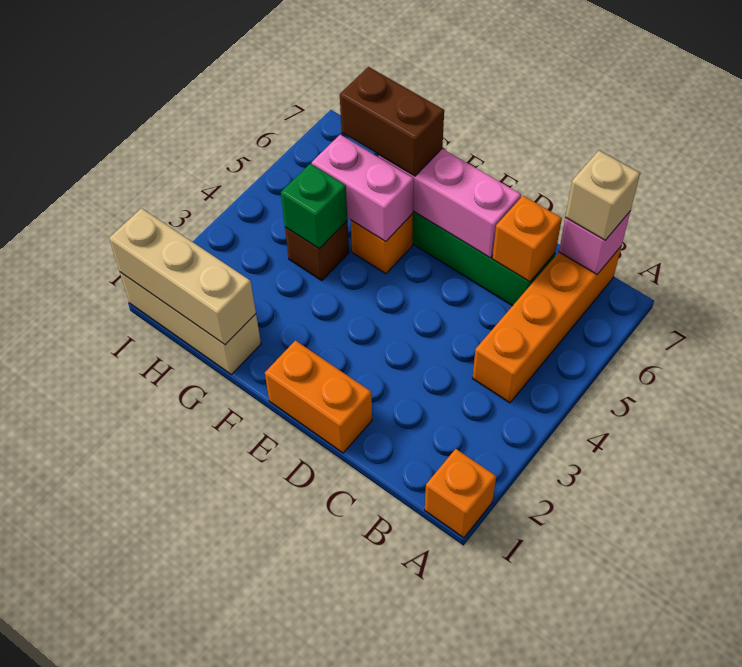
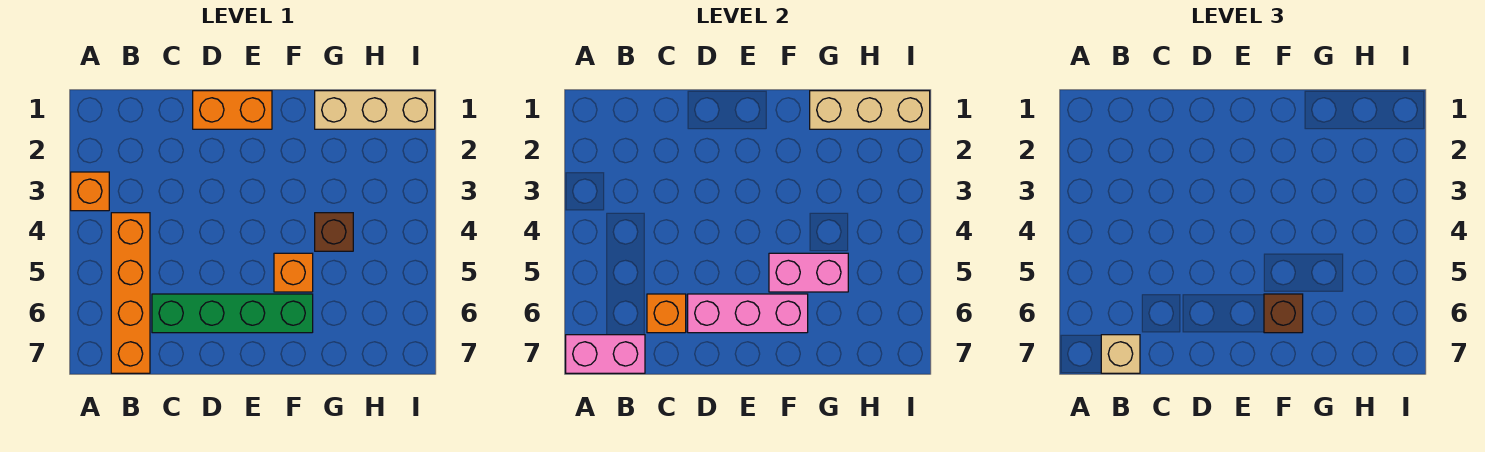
orange brick A1 level 1 -> orange brick A3 level 1
pink brick B7 level 2 -> pink brick A7:B7 level 2
brown brick F6:G6 level 3 -> brown brick F6 level 3
green brick G4 level 2 -> none

